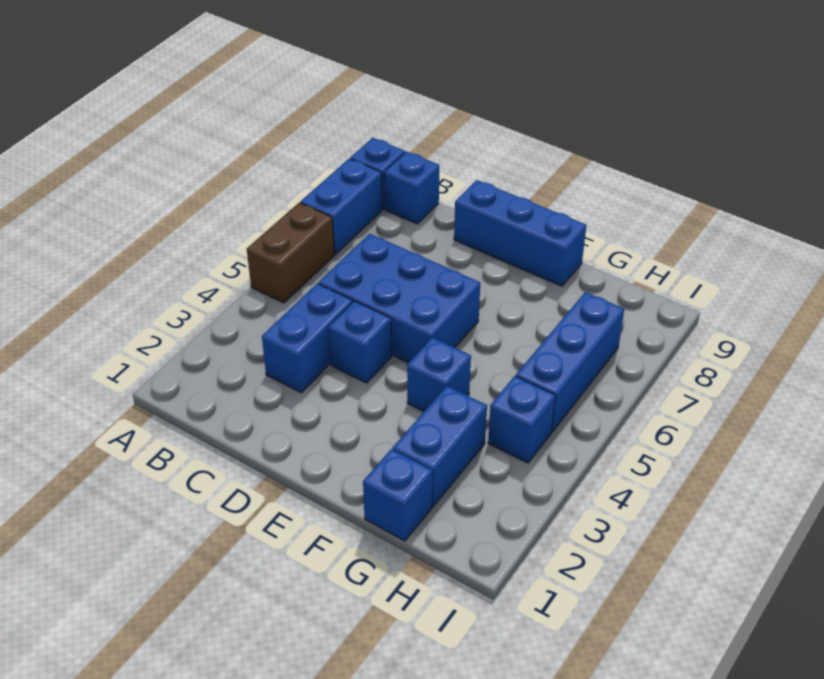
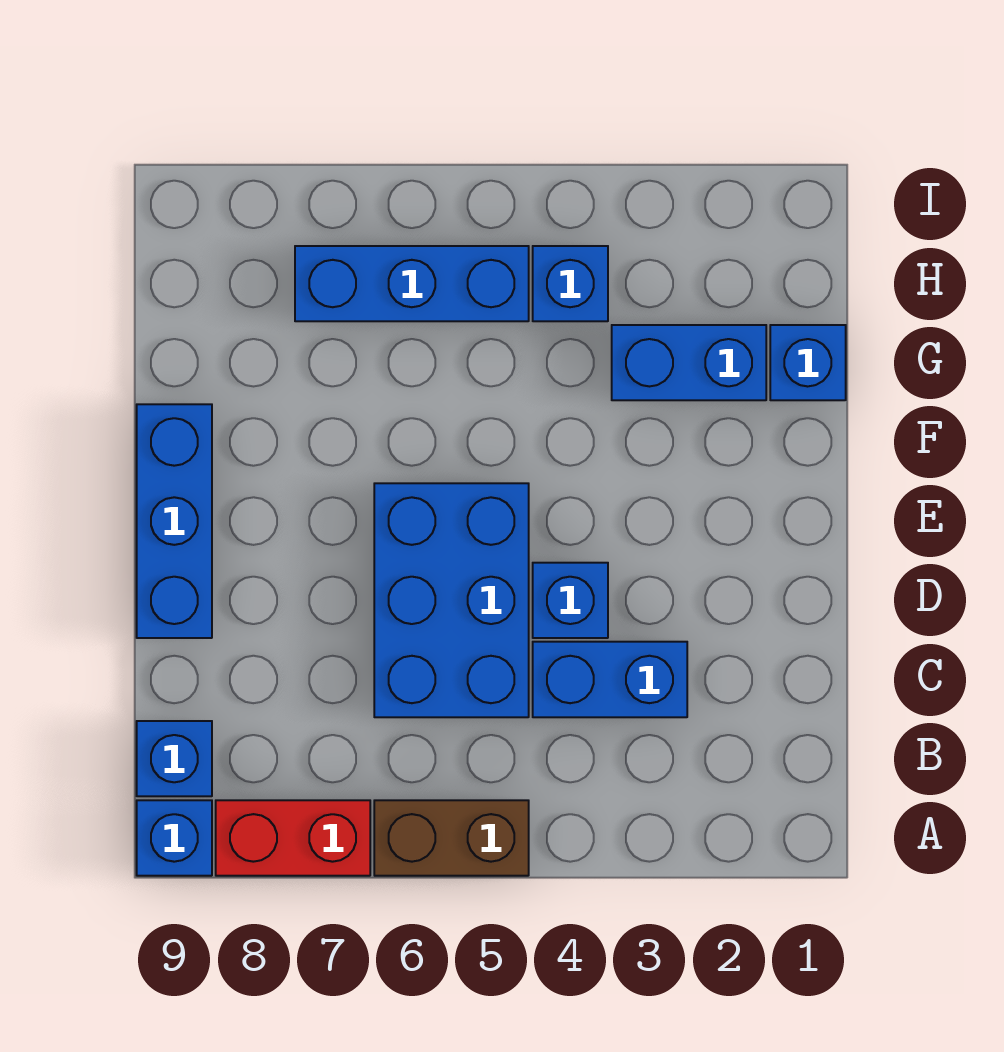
blue brick A7:A8 level 1 -> red brick A7:A8 level 1
blue brick F4 level 1 -> none

